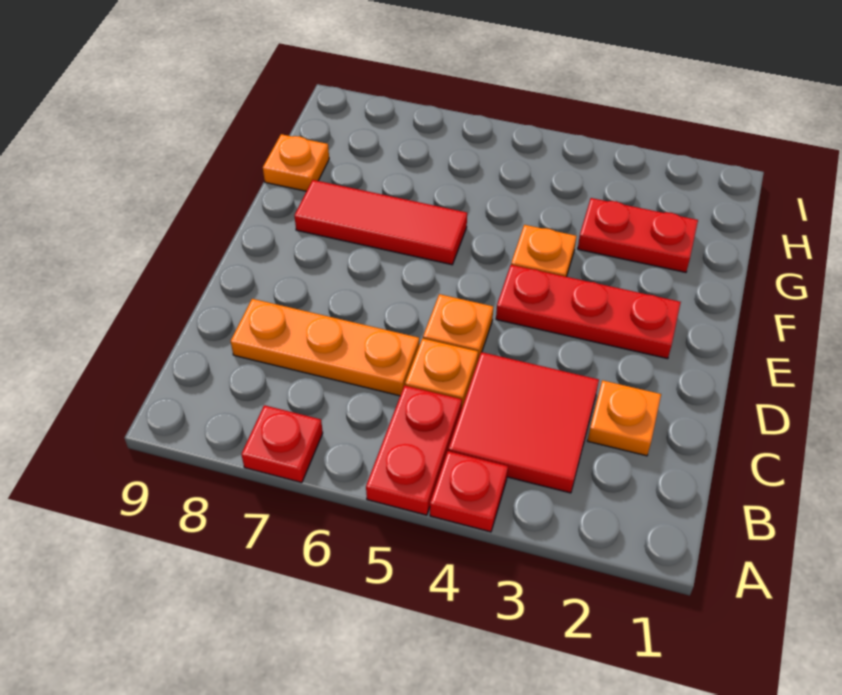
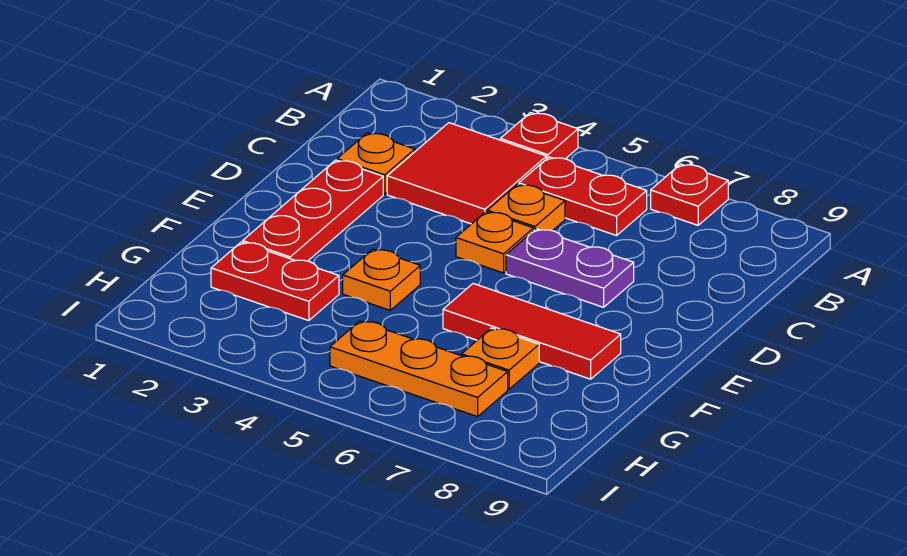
red plate A5:B5 level 1 -> red plate B5:B6 level 1
orange plate C6:C8 level 1 -> orange plate H5:H7 level 1
none -> purple plate D6:D7 level 1
red plate E2:E4 level 1 -> red plate D2:F2 level 1
orange plate G9 level 1 -> orange plate G7 level 1

